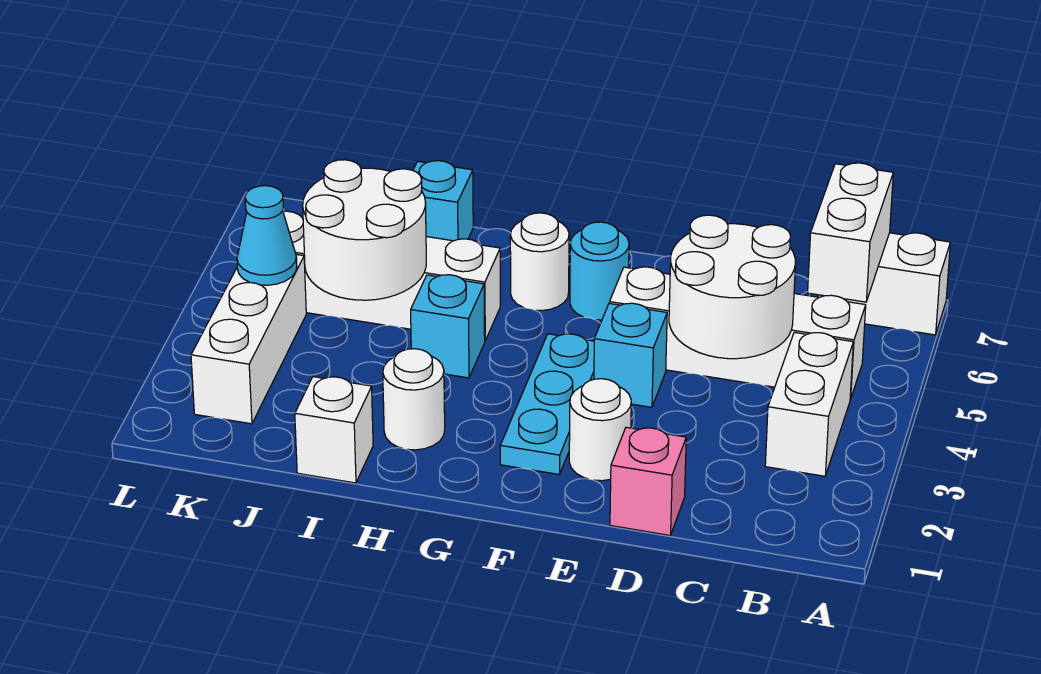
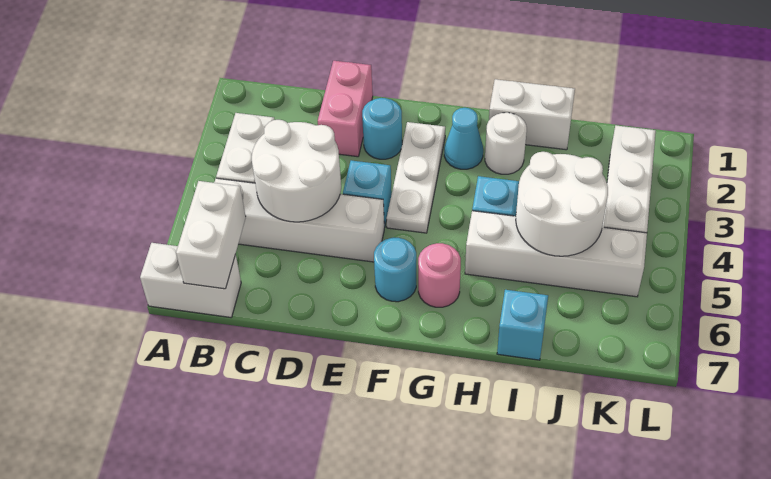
pink brick D1 level 1 -> pink brick D1:D2 level 1
white round brick E2 level 1 -> cyan round brick E2 level 1
cyan plate F2:F4 level 1 -> white plate F2:F4 level 1
white round brick G6 level 1 -> pink round brick G6 level 1
white brick I1 level 1 -> white brick H1:I1 level 1
cyan cone K4 level 2 -> cyan cone G2 level 1

